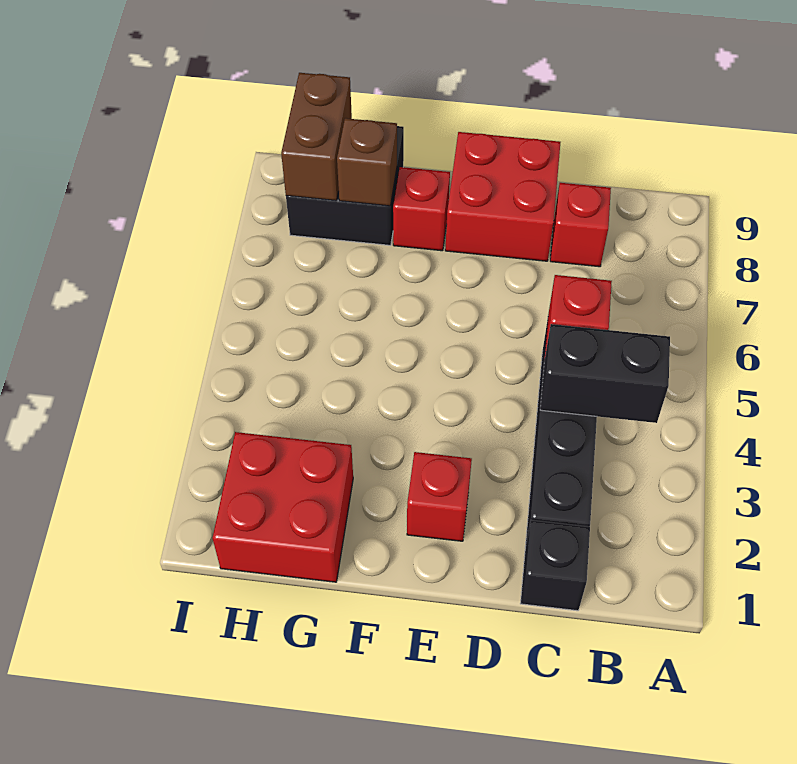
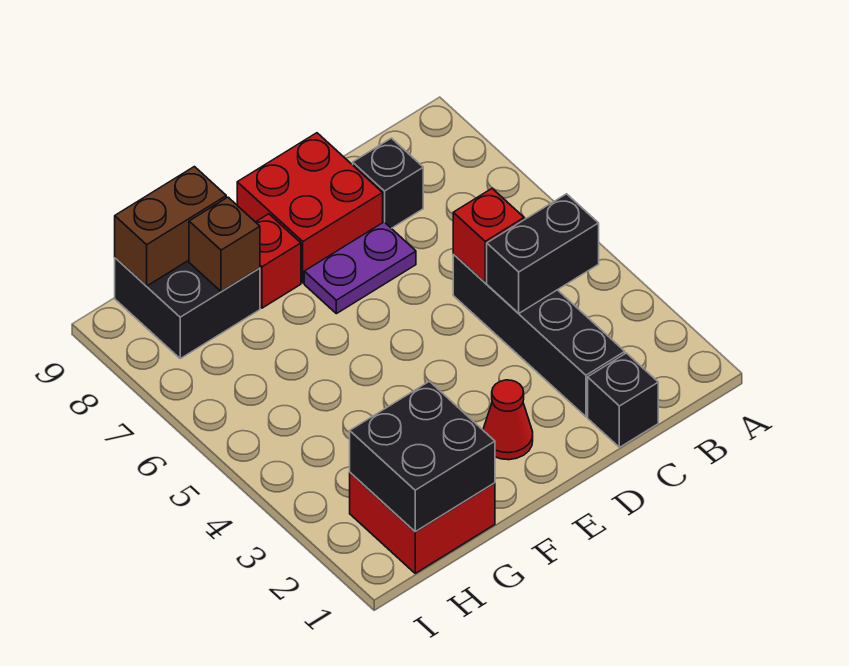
red brick C8 level 1 -> black brick C8 level 1
none -> purple plate D7:E7 level 1
red brick E2 level 1 -> red cone E2 level 1
none -> black brick G1:H2 level 2
brown brick H8:H9 level 2 -> brown brick G9:H9 level 2

